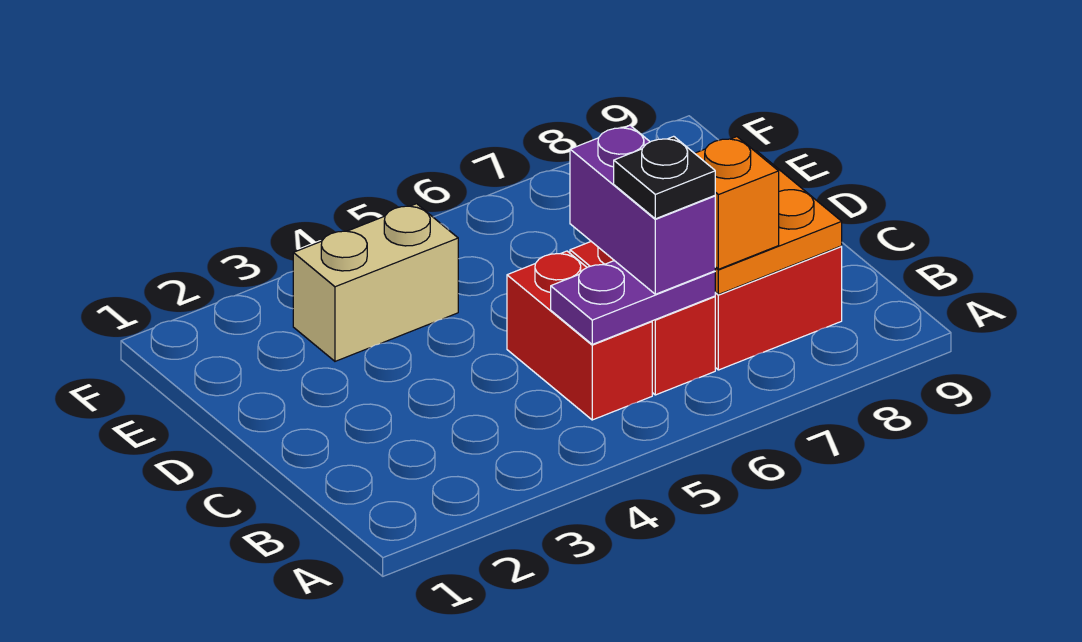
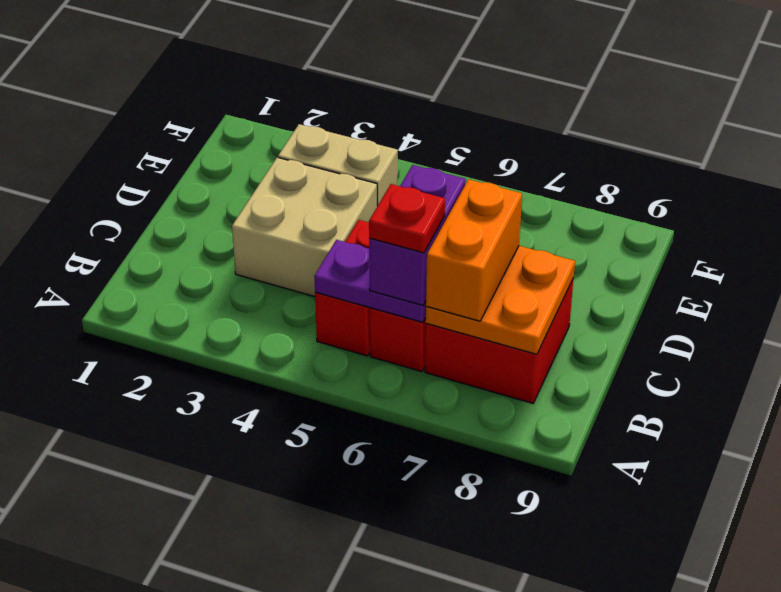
black plate B6 level 4 -> red plate B6 level 4
orange brick B7 level 3 -> orange brick B7:C7 level 3
none -> tan brick C3:D4 level 1

